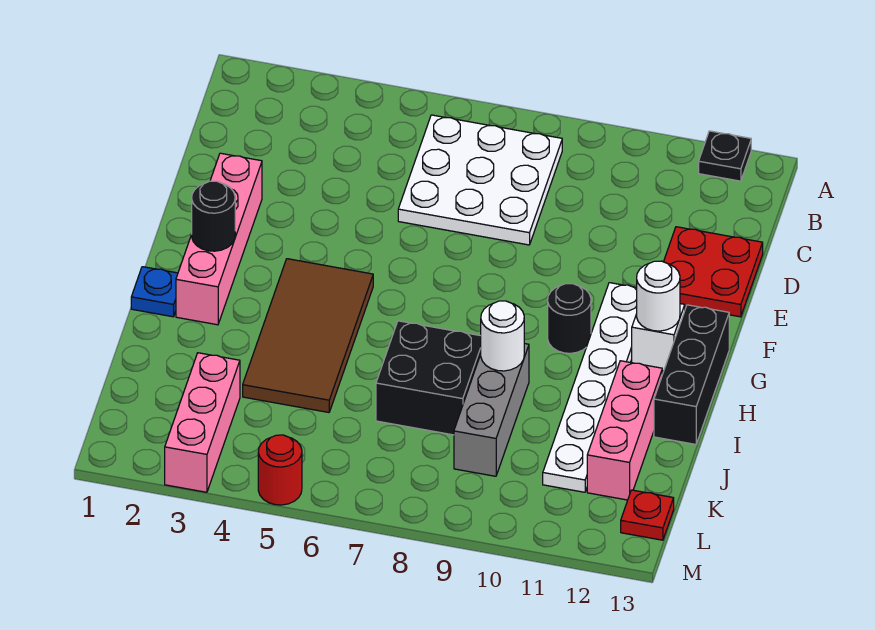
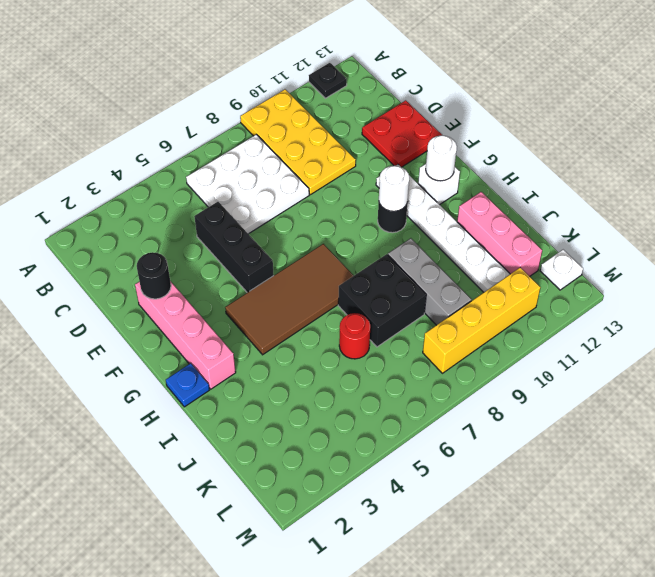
none -> yellow plate A9:D10 level 1
black round brick G2 level 2 -> black round brick E2 level 2
brown tile G4:J5 level 1 -> brown tile G4:H7 level 1
black brick G13:I13 level 1 -> black brick D5:F5 level 1
white round brick I9 level 2 -> white round brick G10 level 2
pink brick K3:M3 level 1 -> none
none -> yellow brick L8:L11 level 1
red plate L13 level 1 -> white plate L13 level 1
red round brick M5 level 1 -> red round brick J6 level 1

